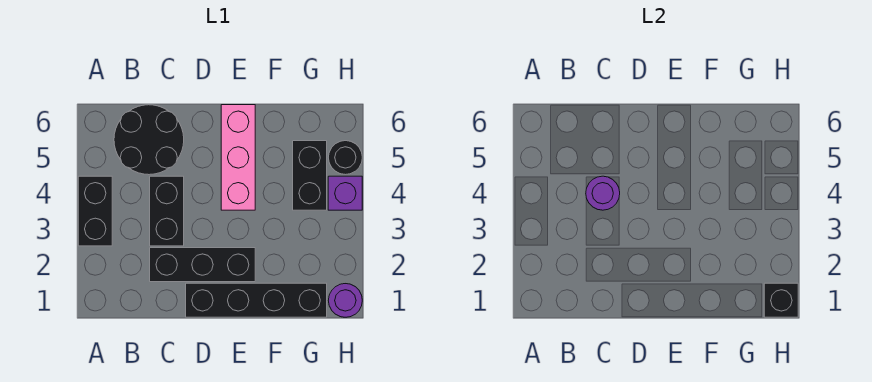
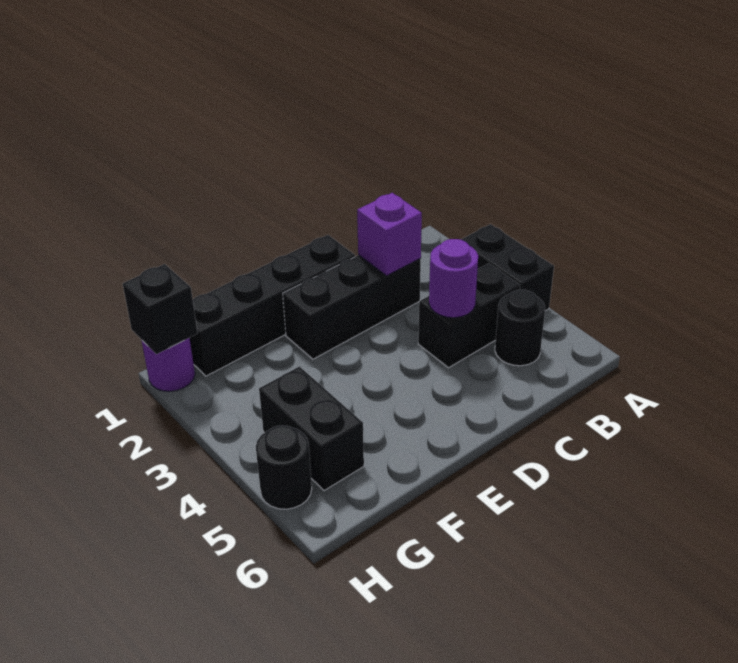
black round brick B5:C6 level 1 -> black round brick B5 level 1
black brick C3:C4 level 1 -> black brick B4:C4 level 1
pink brick E4:E6 level 1 -> none
purple brick H4 level 1 -> purple brick C2 level 2

